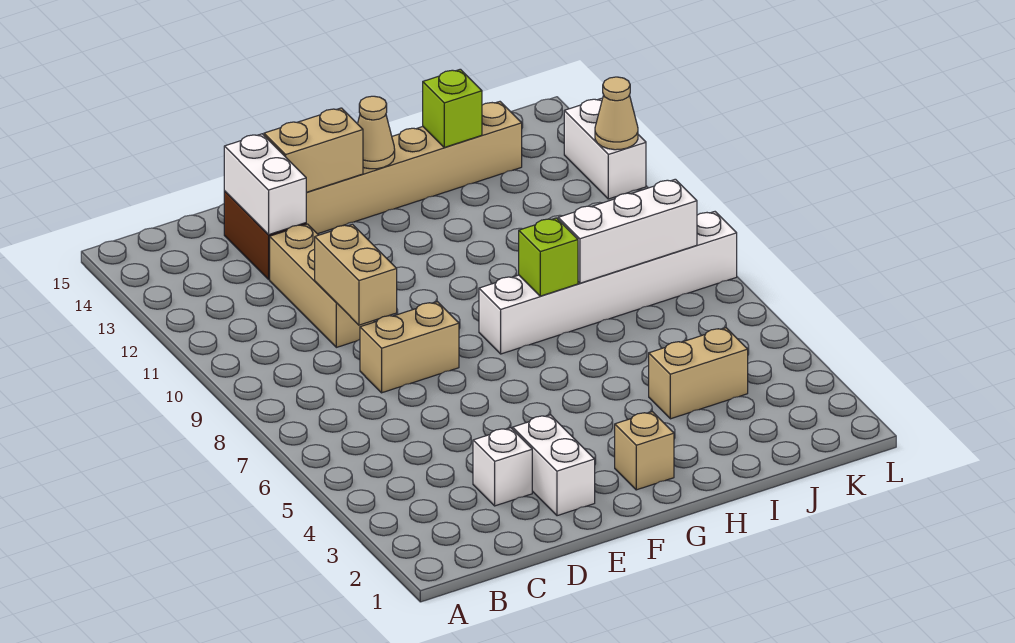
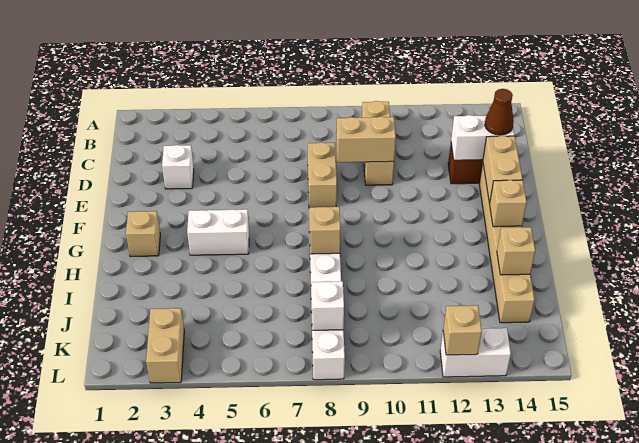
tan brick D10:D12 level 1 -> tan brick B10:D10 level 1
none -> brown cone D14 level 3
white brick E2:E3 level 1 -> white brick G4:G5 level 1
tan cone G14 level 2 -> tan brick G14 level 2
lime brick H8 level 2 -> tan brick H8 level 2
tan brick I4:J4 level 1 -> tan brick K3:L3 level 1
white brick I8:K8 level 2 -> white brick K8 level 2
lime brick I14 level 2 -> tan brick I14 level 2
tan cone L12 level 2 -> tan brick L12 level 2

